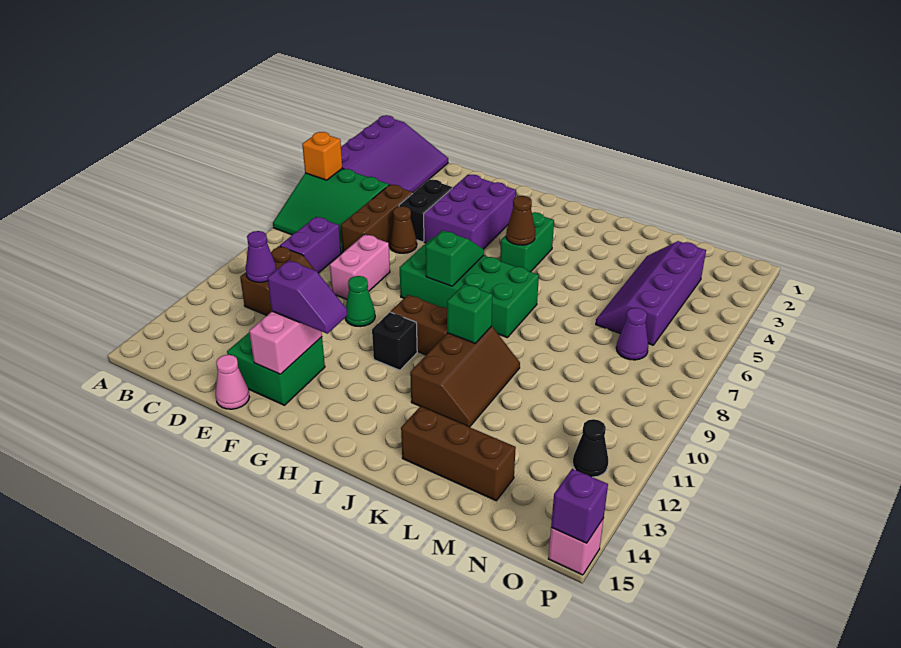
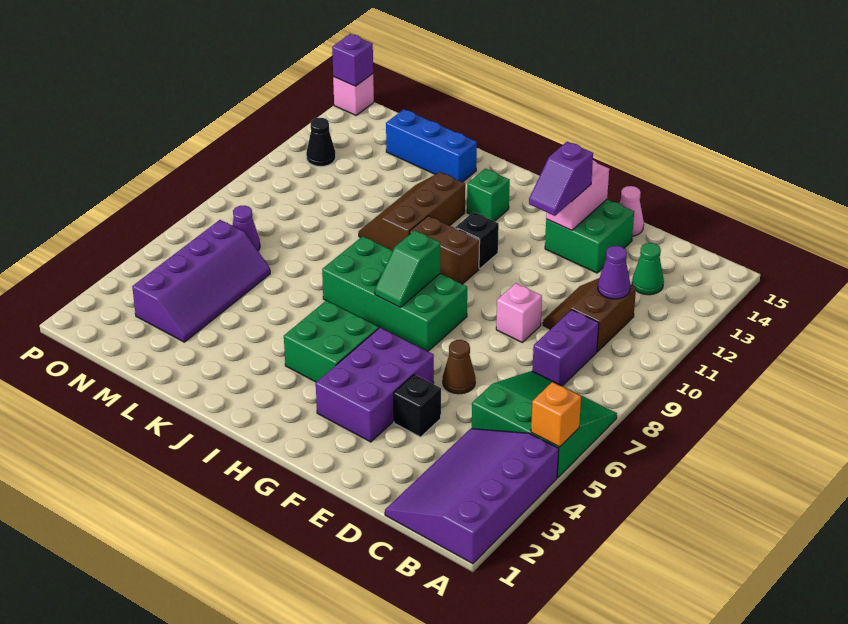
brown brick D5:D7 level 1 -> none
black brick E4:E5 level 1 -> black brick E4 level 1
pink brick E8:E9 level 1 -> pink brick E9 level 1
green cone F10 level 1 -> green cone C13 level 1
purple slope F13:G13 level 3 top F -> purple slope F12:F13 level 3 top 13
green brick I4:I5 level 1 -> green brick H4:I5 level 1
brown cone I5 level 2 -> none
green brick J10 level 2 -> green brick I13 level 1
brown brick K14:M14 level 1 -> blue brick K14:M14 level 1

